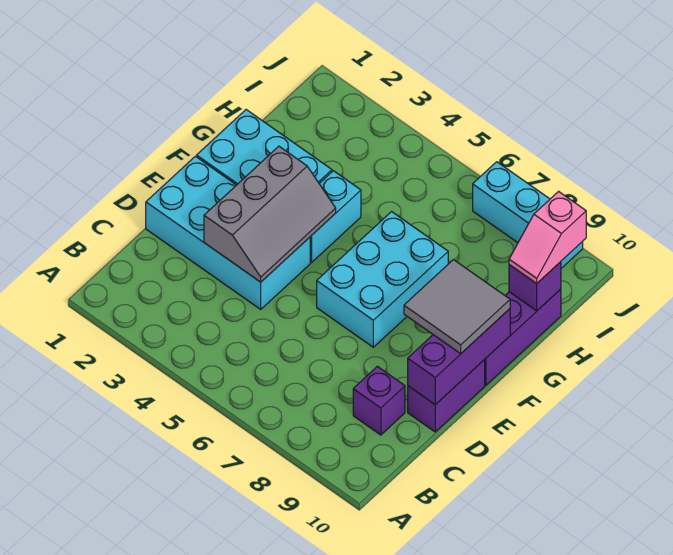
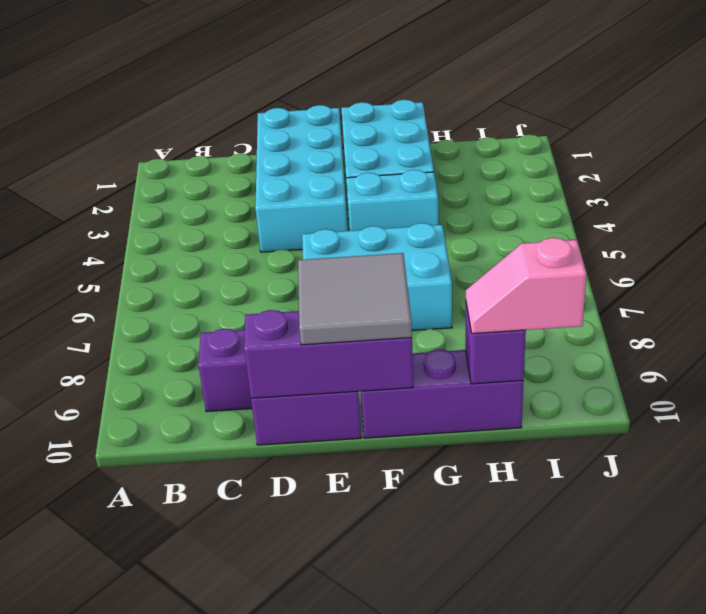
grey slope D3:F4 level 2 top 3 -> none
cyan brick J7:J9 level 1 -> none

